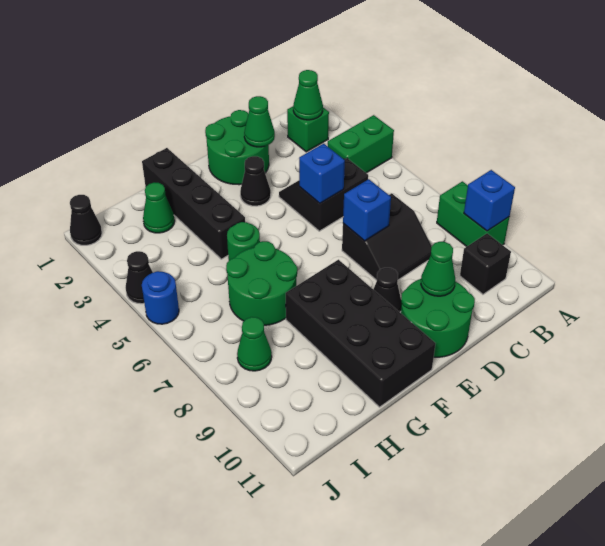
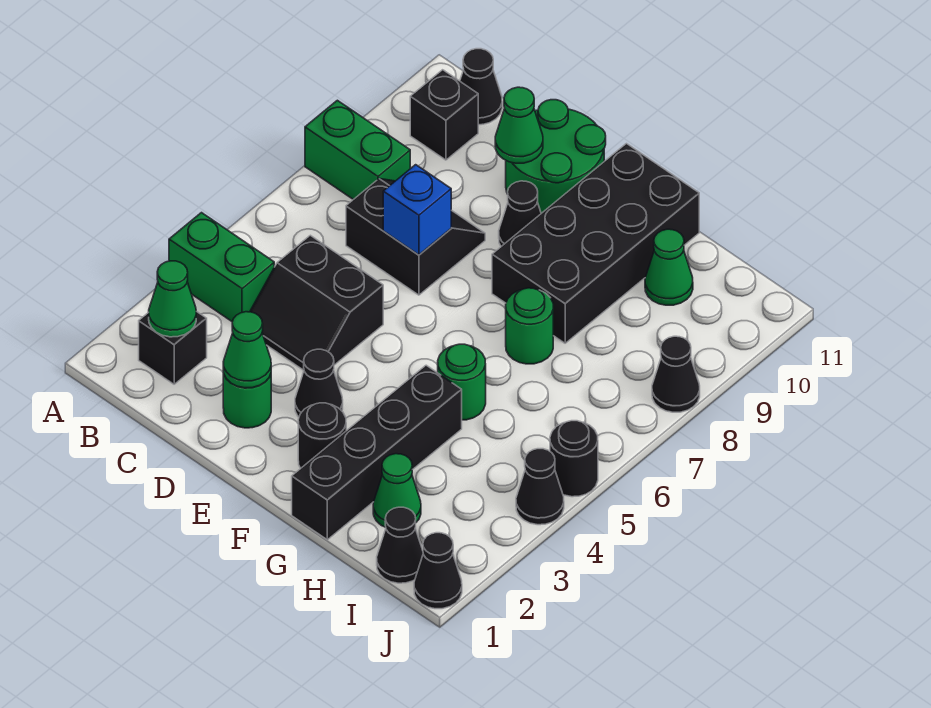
green brick A8:A9 level 1 -> green brick A8:B8 level 1
blue brick A9 level 2 -> none
green brick B2 level 1 -> black brick B2 level 1
none -> black cone B11 level 1
green round brick D1:E2 level 1 -> green round brick D2 level 1
blue brick D5 level 2 -> none
none -> black round brick F2 level 1
green round brick G6:H7 level 1 -> green round brick G7 level 1
none -> black cone I1 level 1
green cone I8 level 1 -> green cone H10 level 1
blue round brick J5 level 1 -> black round brick J5 level 1
none -> black cone J8 level 1

